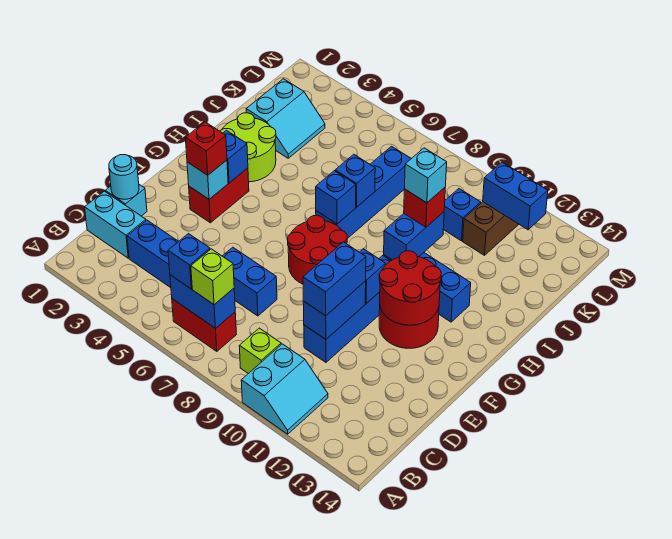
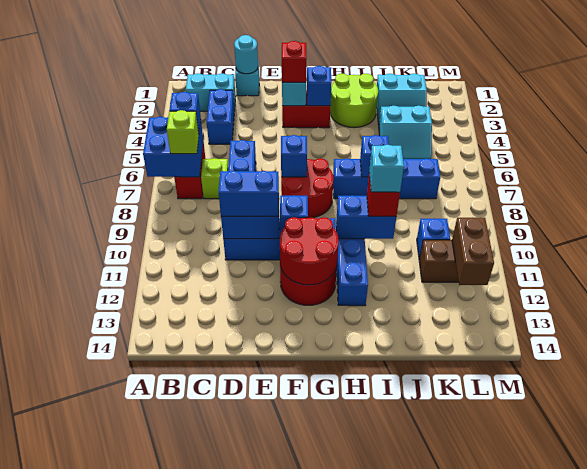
cyan slope A10:B11 level 1 top 10 -> cyan slope J4:K5 level 1 top 4
blue brick B6:B7 level 2 -> blue brick A6:B7 level 2
lime brick B9 level 1 -> lime brick C7 level 1
cyan brick C1:C2 level 1 -> cyan brick B2:C2 level 1
blue brick H7 level 2 -> blue brick F7 level 2
blue brick L11:L12 level 2 -> brown brick L11:L12 level 2

